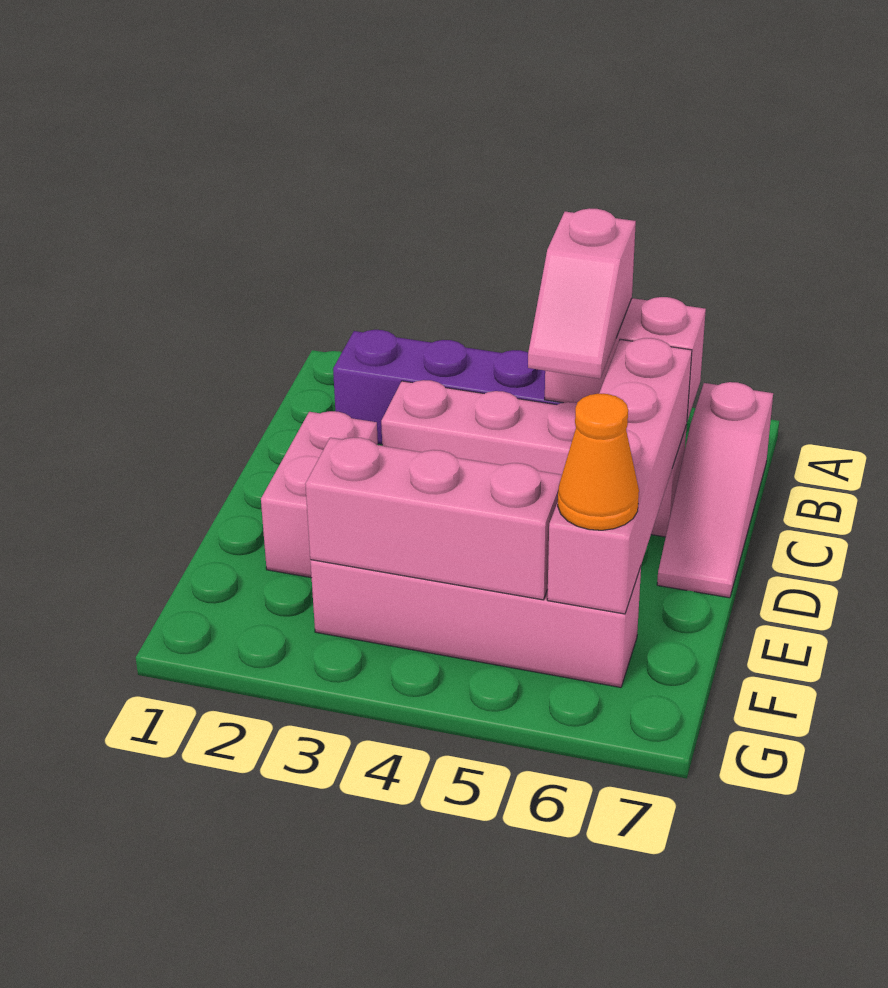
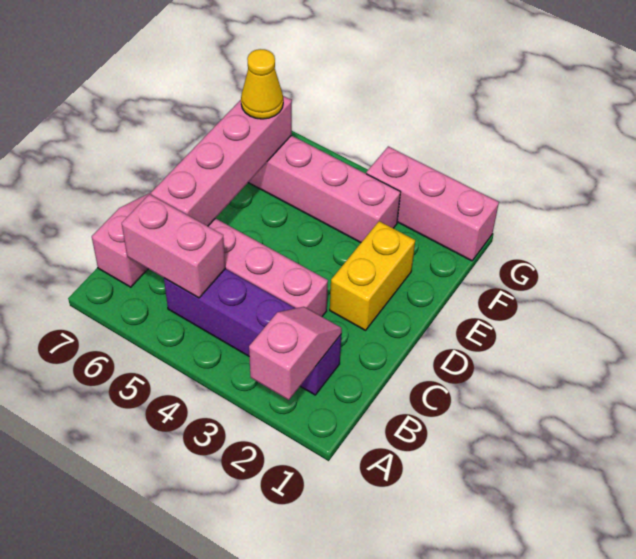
pink slope B5:C5 level 3 top B -> pink slope A2:B2 level 2 top A
pink brick D2:E2 level 1 -> yellow brick D2:E2 level 1
pink brick F3:F5 level 2 -> pink brick G1:G3 level 1
orange cone F6 level 3 -> yellow cone F6 level 3

